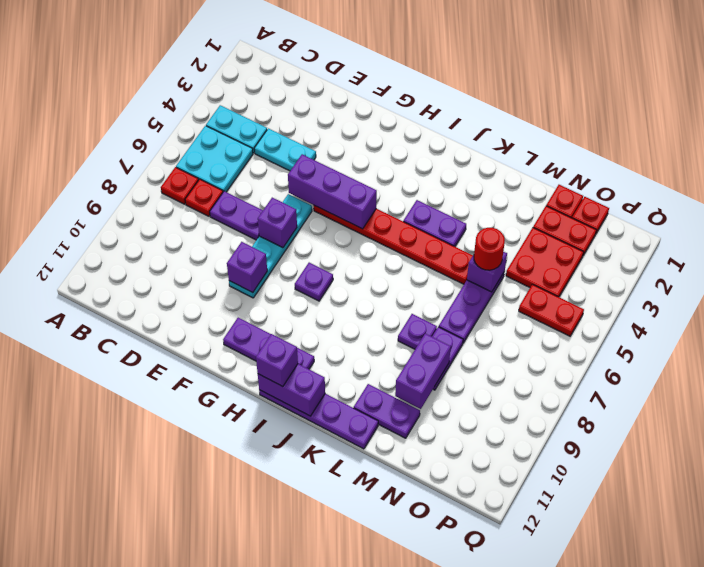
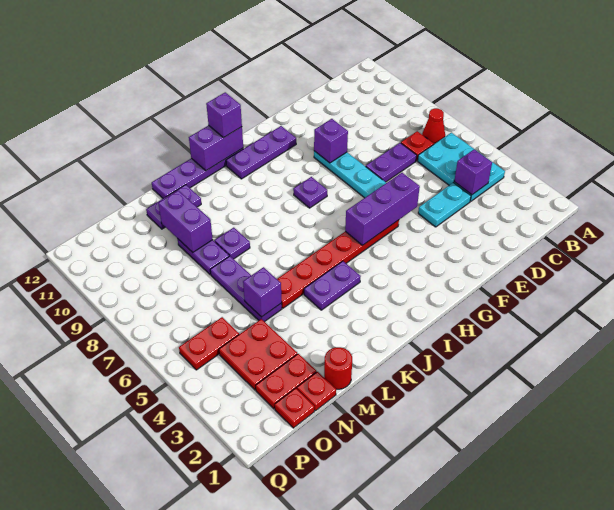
red plate B7 level 1 -> red cone B7 level 1
purple brick F7 level 2 -> purple brick C4 level 2
red round brick M5 level 3 -> red round brick M1 level 1

